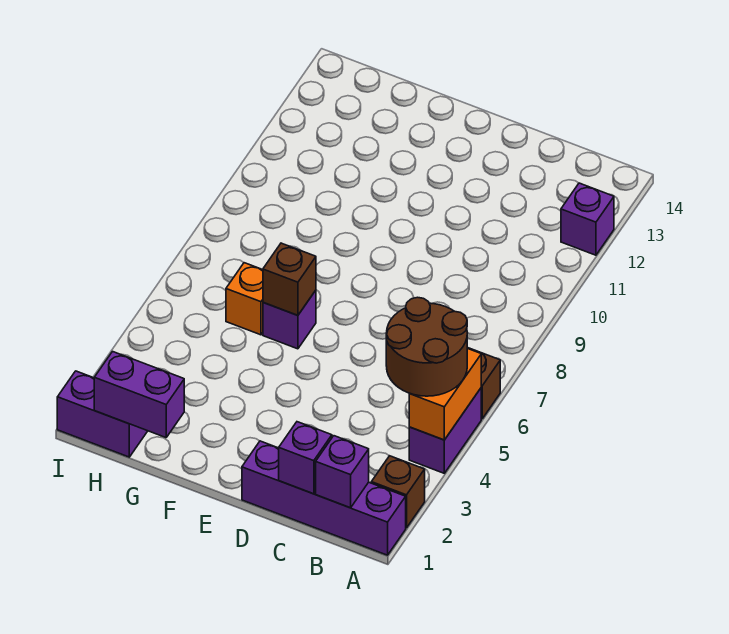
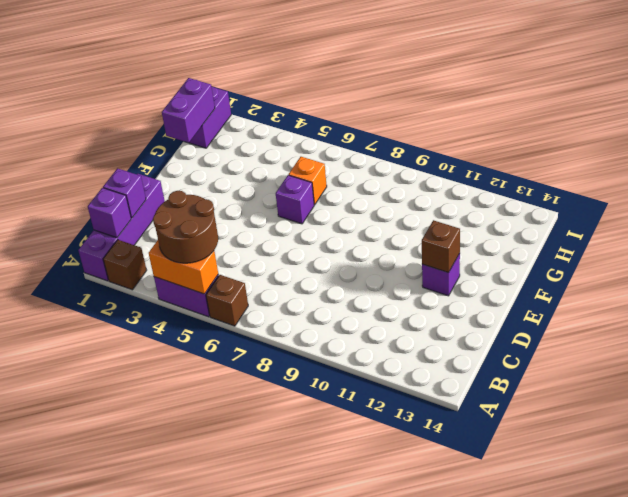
purple brick A12 level 1 -> purple brick E12 level 1
brown brick F6 level 2 -> brown brick E12 level 2

